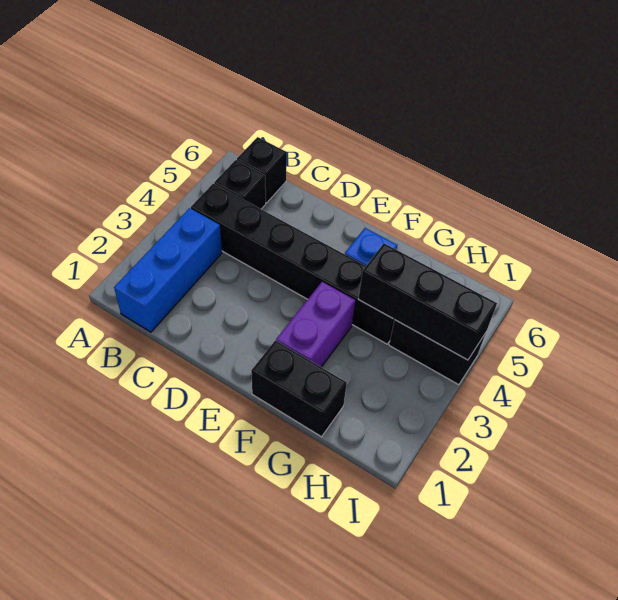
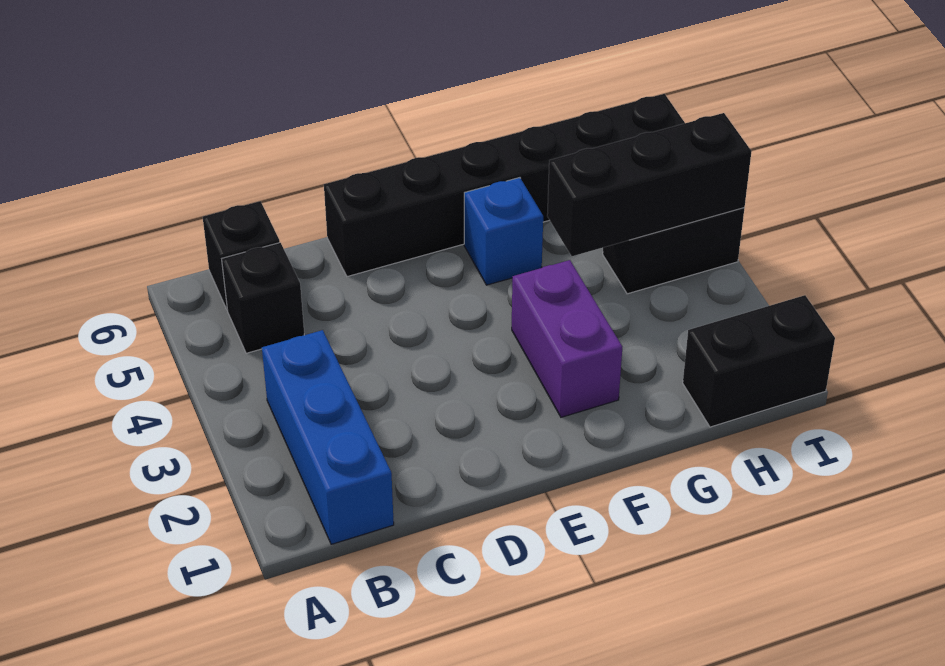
black brick B4:G4 level 1 -> black brick D6:I6 level 1
black brick F1:G1 level 1 -> black brick H1:I1 level 1

